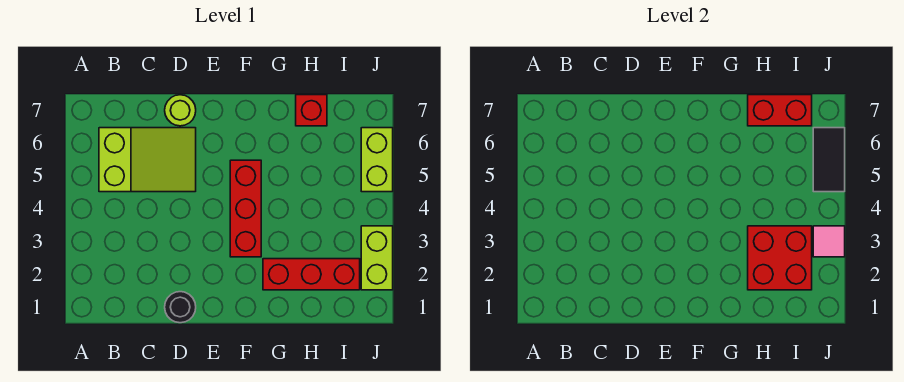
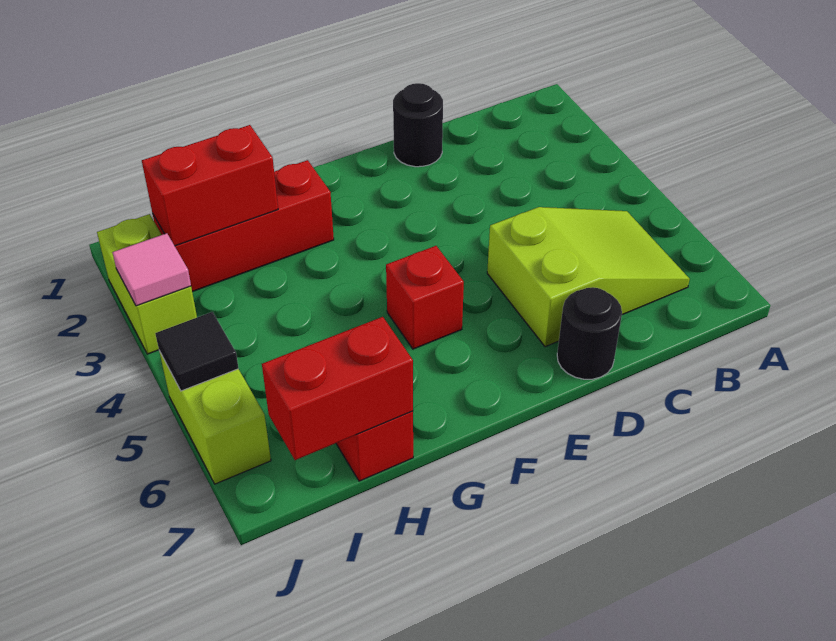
lime slope B5:D6 level 1 top B -> lime slope B5:D6 level 1 top D
lime round brick D7 level 1 -> black round brick D7 level 1
red brick F3:F5 level 1 -> red brick F5 level 1
red brick H2:I3 level 2 -> red brick H2:I2 level 2
black tile J5:J6 level 2 -> black tile J5 level 2

